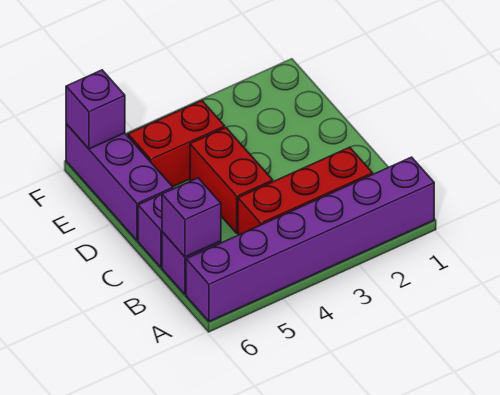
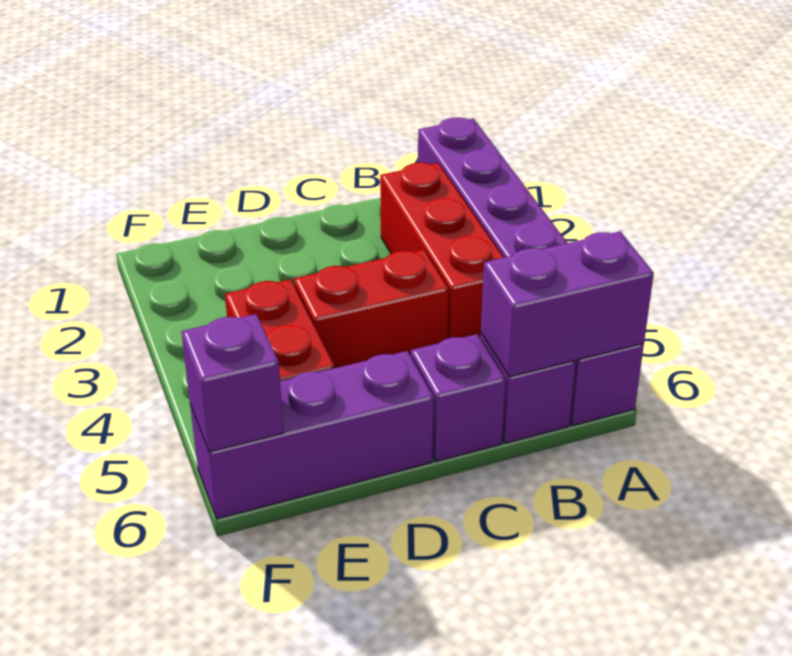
purple brick B6 level 2 -> purple brick A6:B6 level 2

